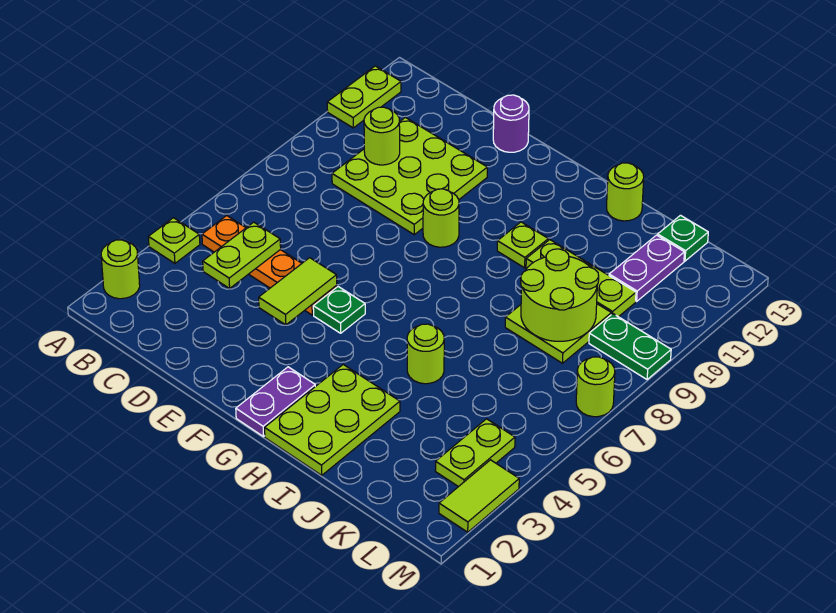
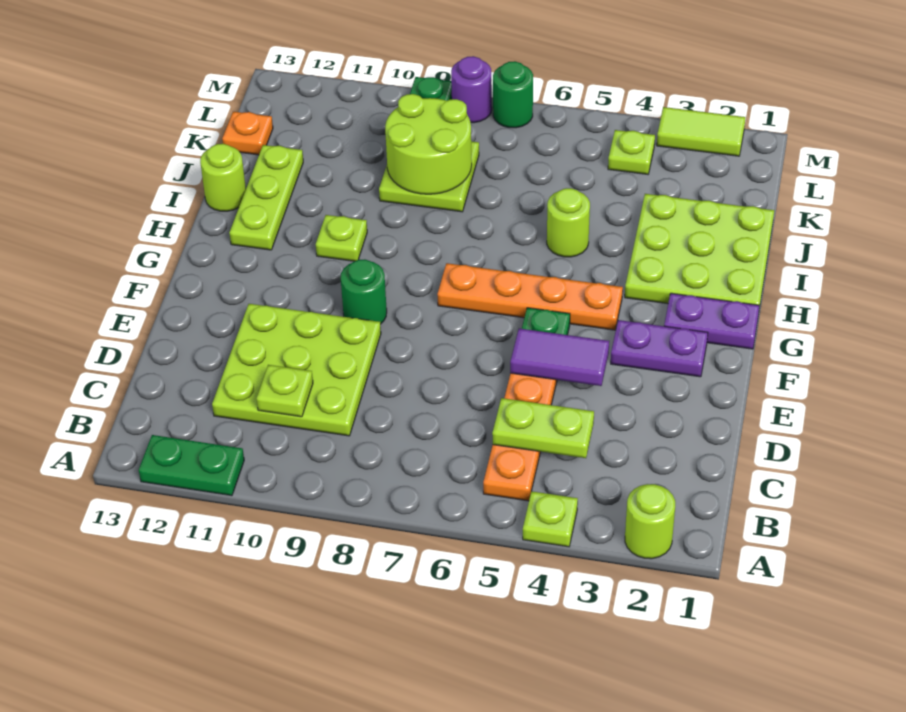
lime plate A11:A12 level 1 -> green plate A11:A12 level 1
lime round brick C10 level 2 -> lime plate C10 level 2
lime tile E4:E5 level 2 -> purple tile E4:E5 level 2
purple round brick E13 level 1 -> purple round brick M8 level 1
lime round brick F9 level 1 -> green round brick F9 level 1
none -> orange plate G4:G7 level 1
lime plate H1:I3 level 1 -> lime plate H1:J3 level 1
lime plate I10:K10 level 1 -> lime plate H12:J12 level 1
purple plate K11:K12 level 1 -> purple plate F2:F3 level 1
green plate K13 level 1 -> orange plate K13 level 1
lime plate L3:L4 level 1 -> lime plate L4 level 1
lime round brick M7 level 1 -> green round brick M7 level 1

